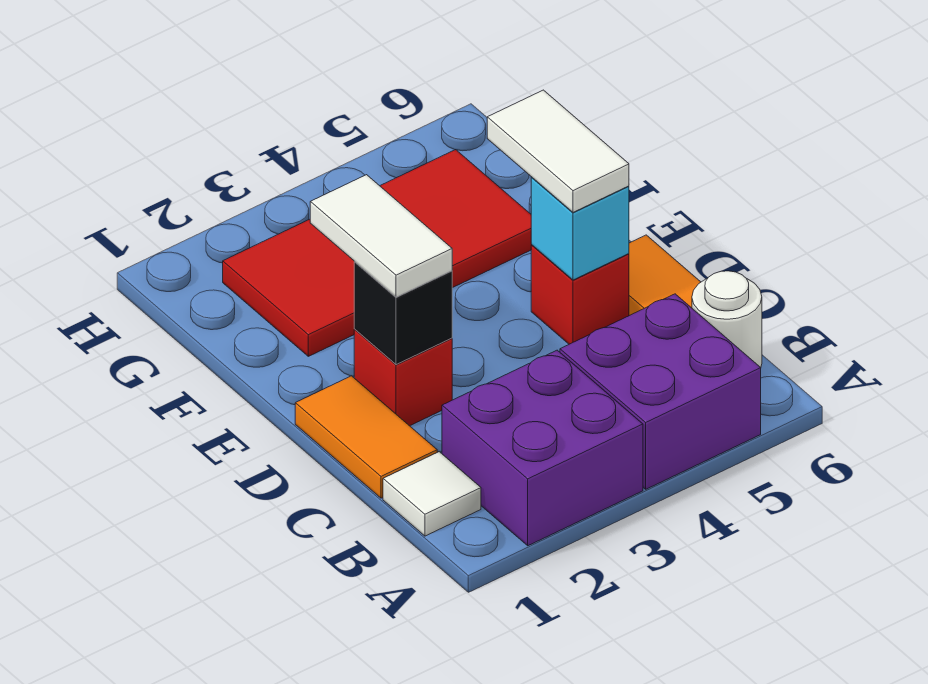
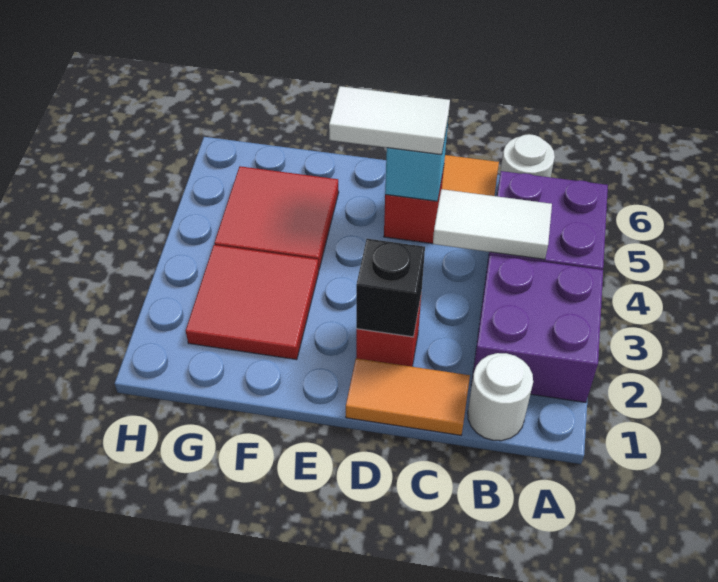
white tile B1 level 1 -> white round brick B1 level 1
white tile D2:E2 level 3 -> white tile B4:C4 level 2

